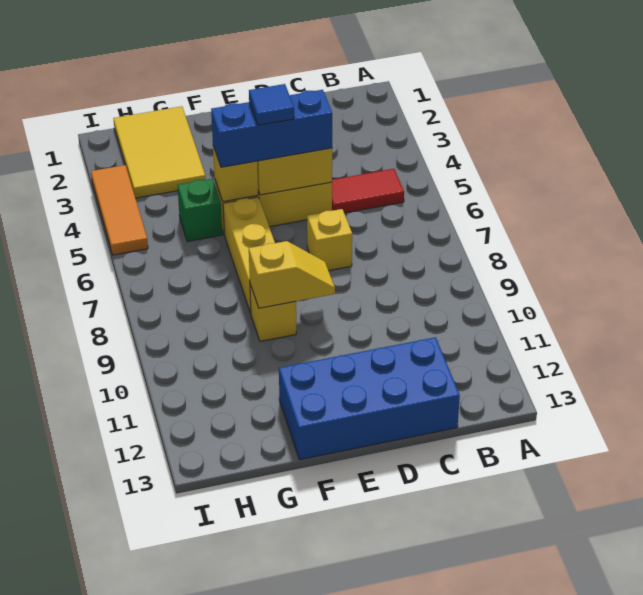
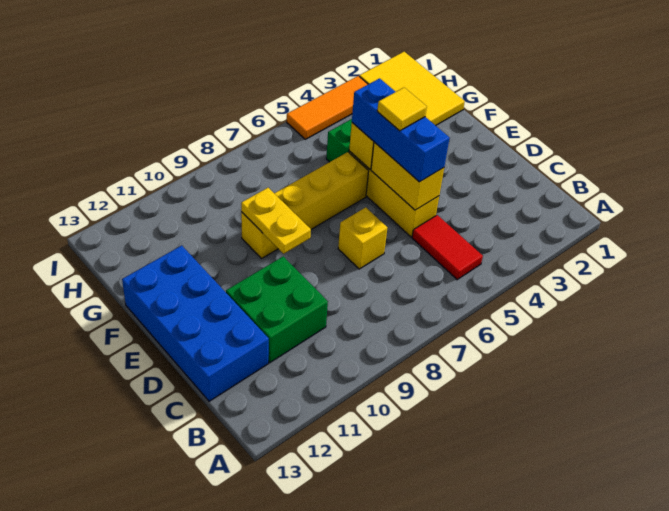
none -> green brick C10:D11 level 1
blue tile E5 level 4 -> yellow tile E5 level 4
yellow slope E9:F9 level 2 top F -> yellow plate E9:F9 level 2
yellow tile G1:H3 level 1 -> yellow tile G1:I2 level 1

